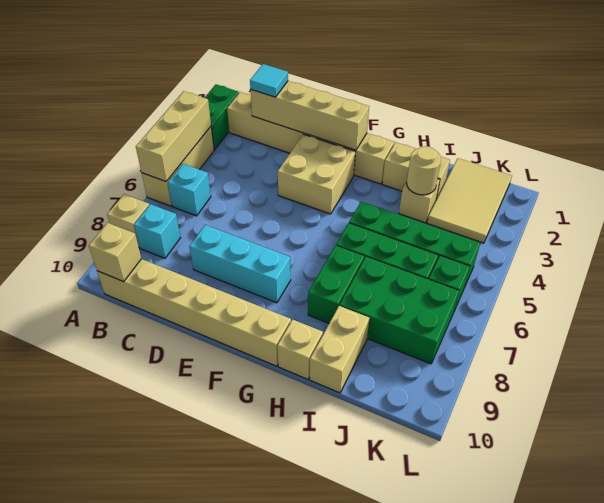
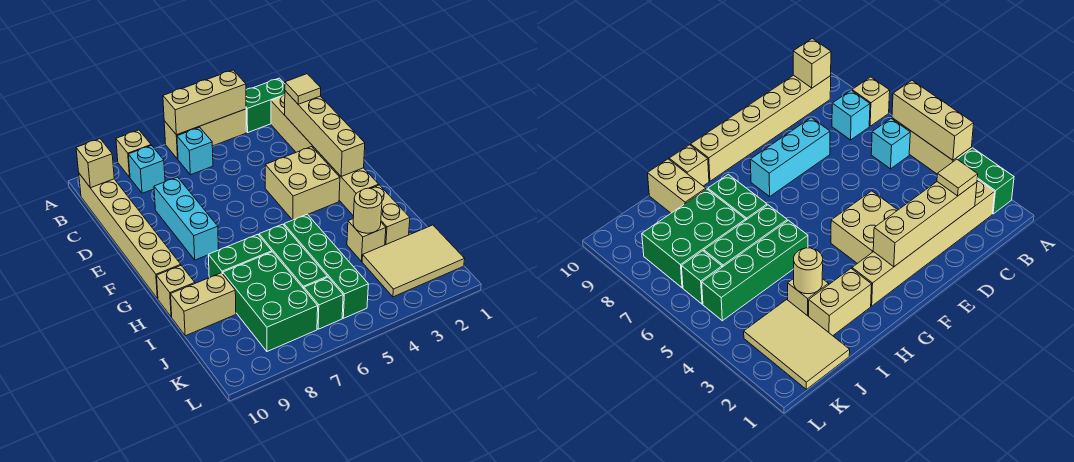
cyan tile C2 level 3 -> tan tile C2 level 3

